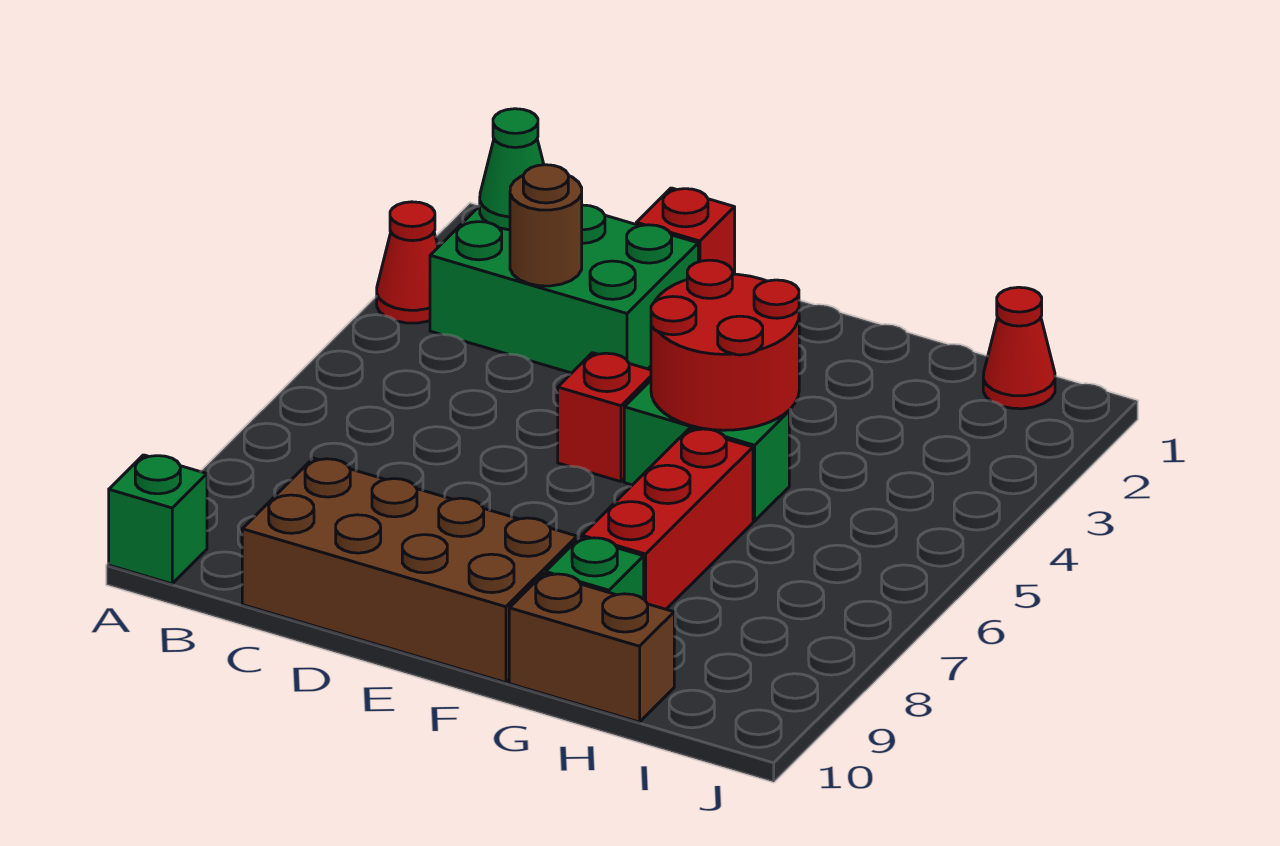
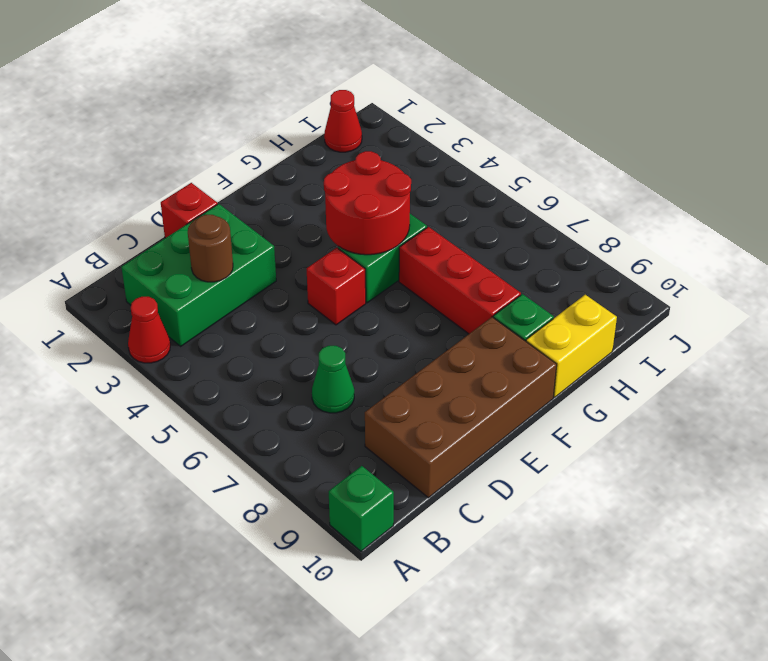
green cone B2 level 2 -> green cone C7 level 1
brown brick G10:H10 level 1 -> yellow brick G10:H10 level 1

